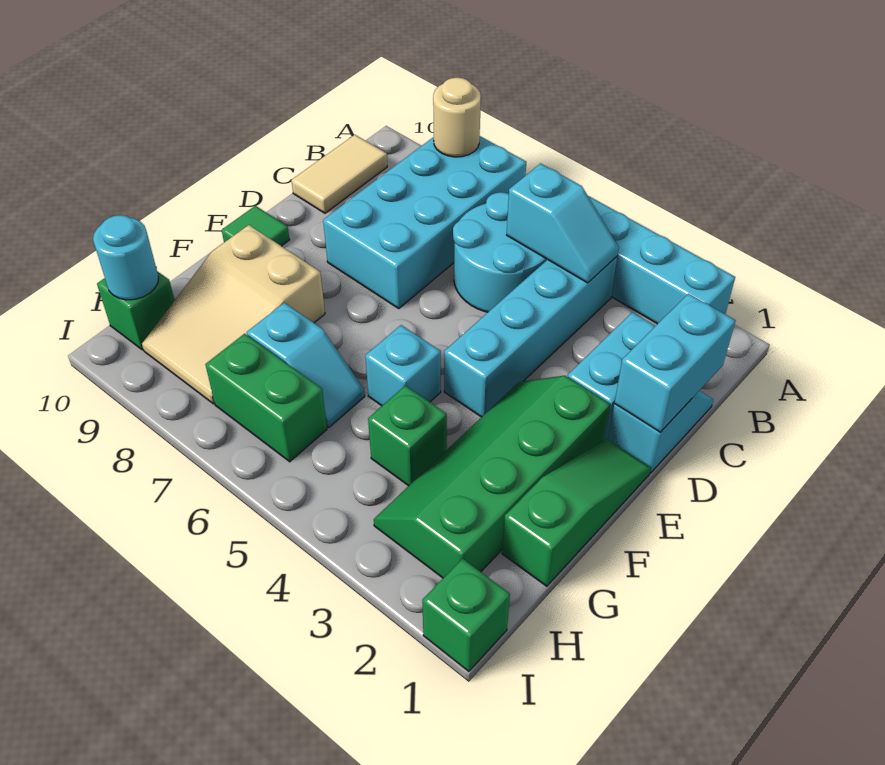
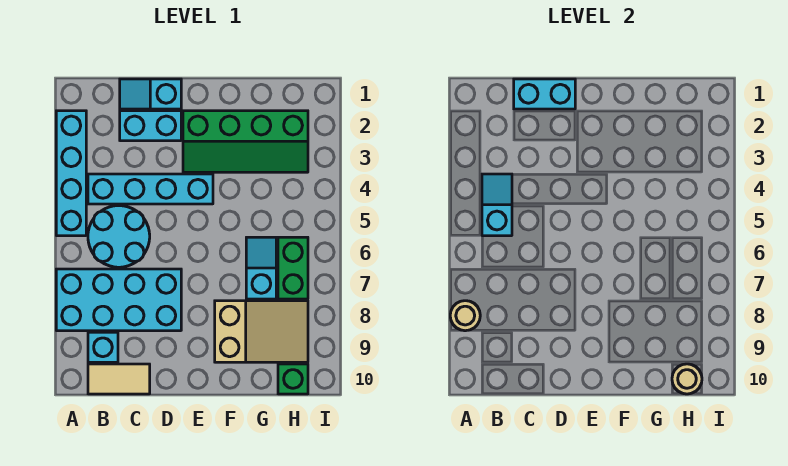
green slope E1:G1 level 1 top G -> none
green tile E10 level 1 -> none
cyan brick F5 level 1 -> cyan brick B9 level 1
green brick G4 level 1 -> none
cyan round brick H10 level 2 -> tan round brick H10 level 2
green brick I1 level 1 -> none

